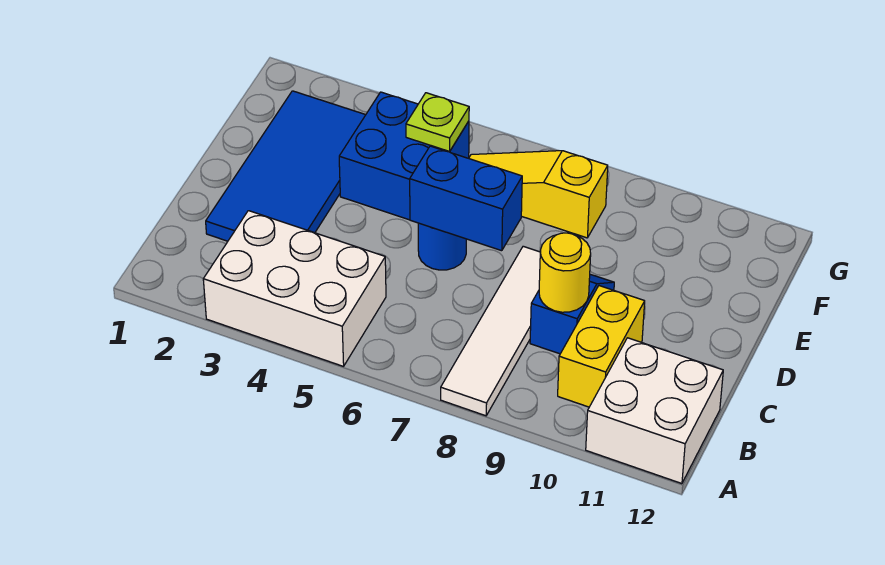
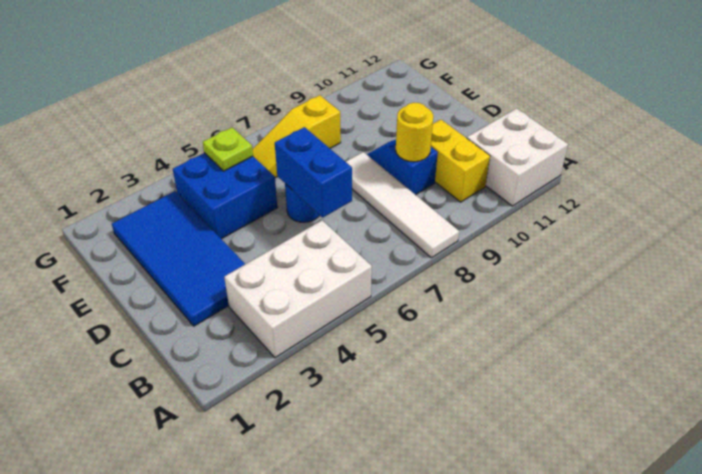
blue brick D6:D7 level 2 -> blue brick C6:D6 level 2

